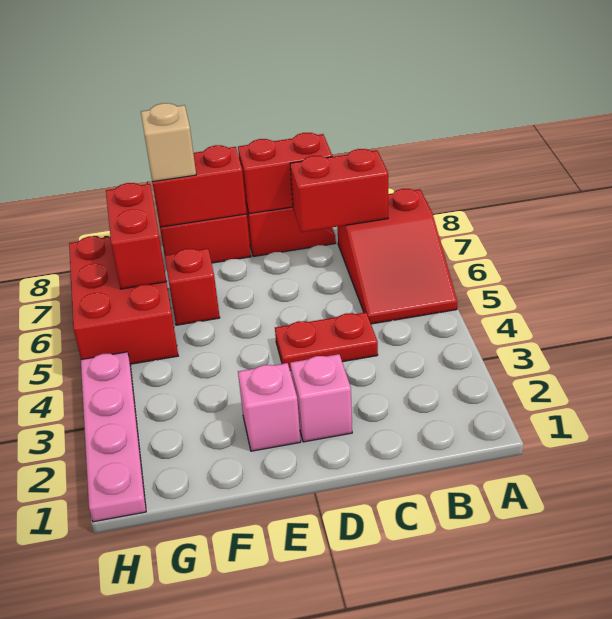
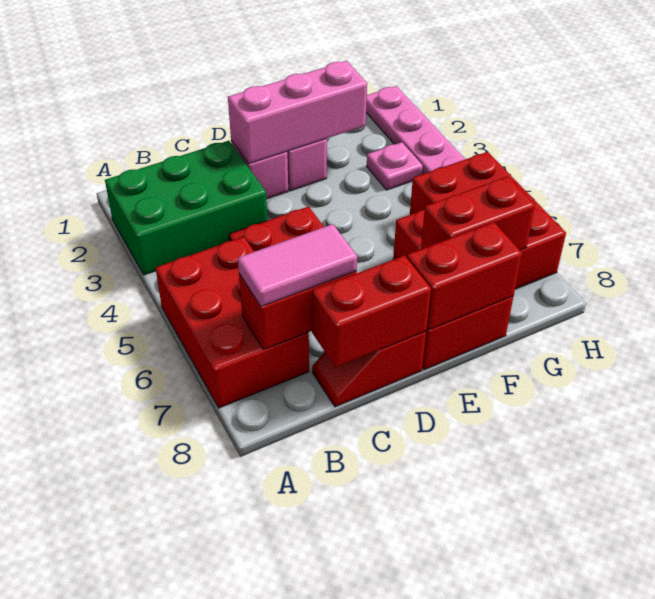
none -> green brick A2:C3 level 1
red slope A5:B7 level 1 top 7 -> red brick A5:B7 level 1
none -> pink tile B7:C7 level 3
none -> pink brick D2:F2 level 2
tan brick F8 level 3 -> none
none -> pink plate G3 level 1
red brick G6:G7 level 2 -> red brick F7:G7 level 2

